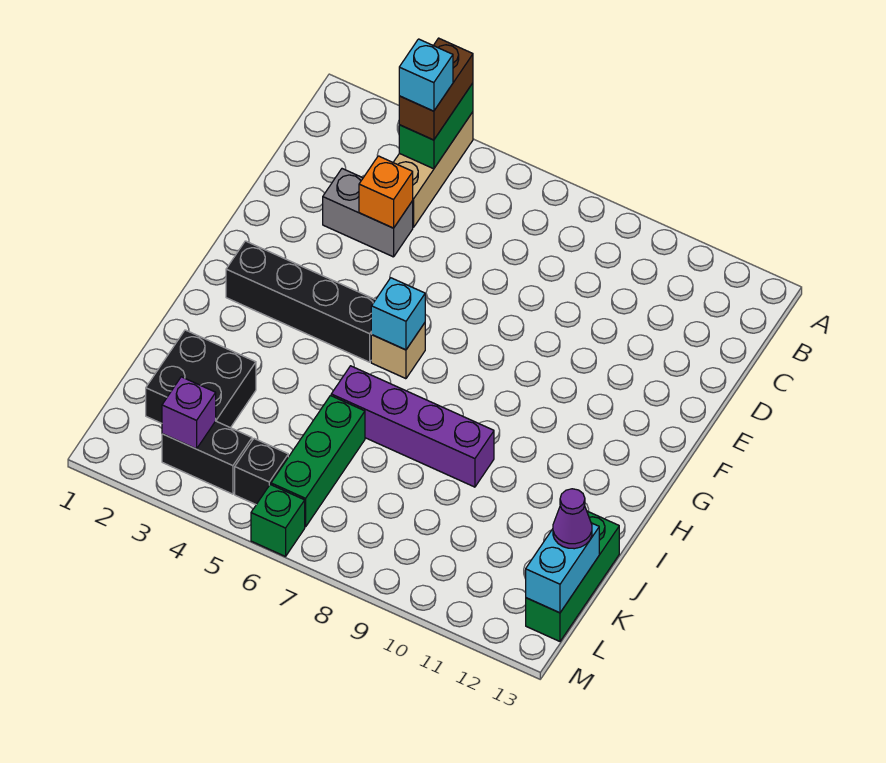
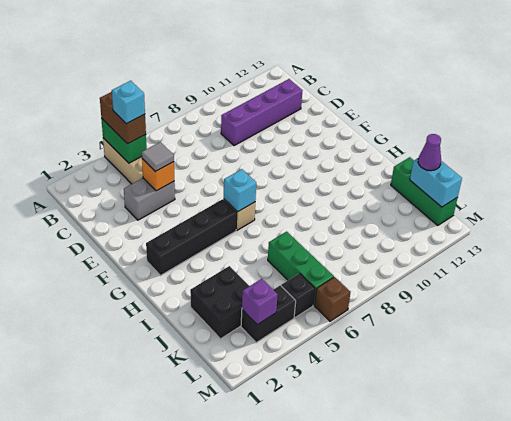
none -> grey tile D4 level 3
purple brick I6:I9 level 1 -> purple brick C9:C12 level 1
green brick M6 level 1 -> brown brick M6 level 1

